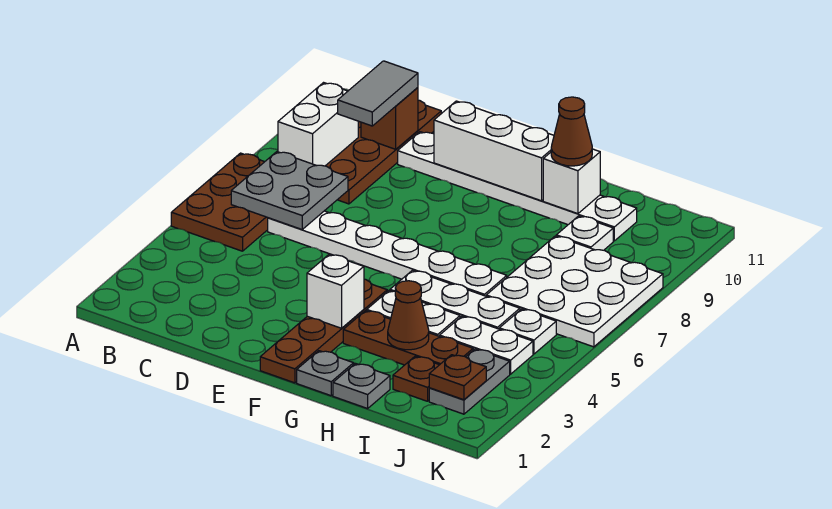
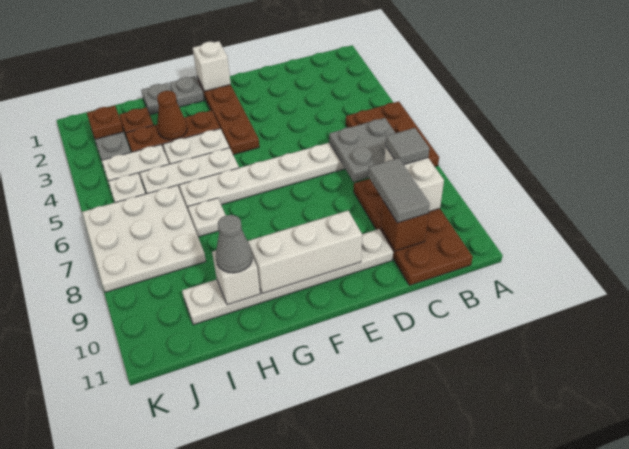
none -> grey tile B8 level 3
white brick F3 level 2 -> white brick F1 level 2
brown cone H10 level 3 -> grey cone H10 level 3
white plate I9 level 1 -> white plate H7 level 1

